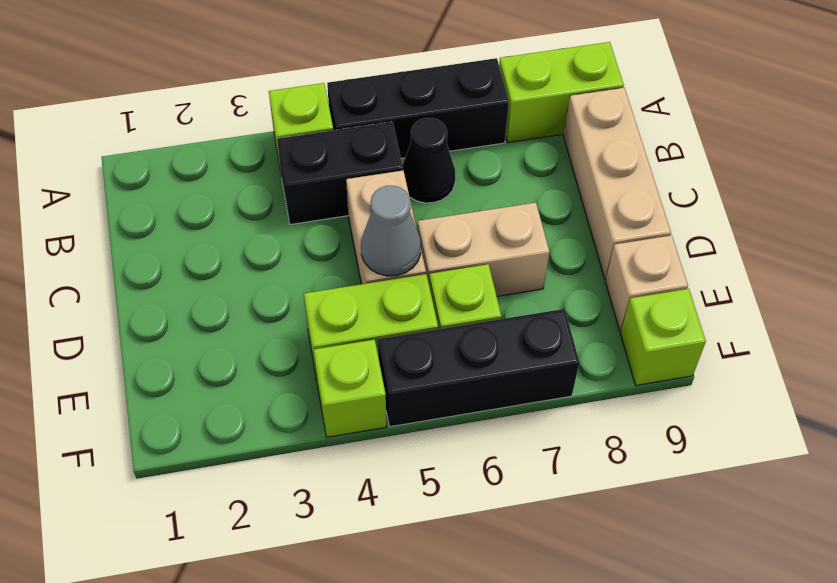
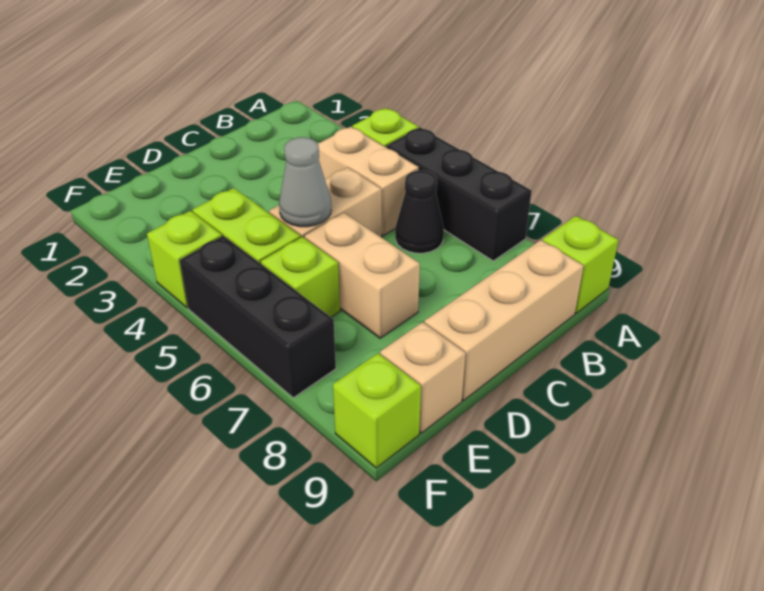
lime brick A8:A9 level 1 -> lime brick A9 level 1
black brick B4:B5 level 1 -> tan brick B4:B5 level 1

